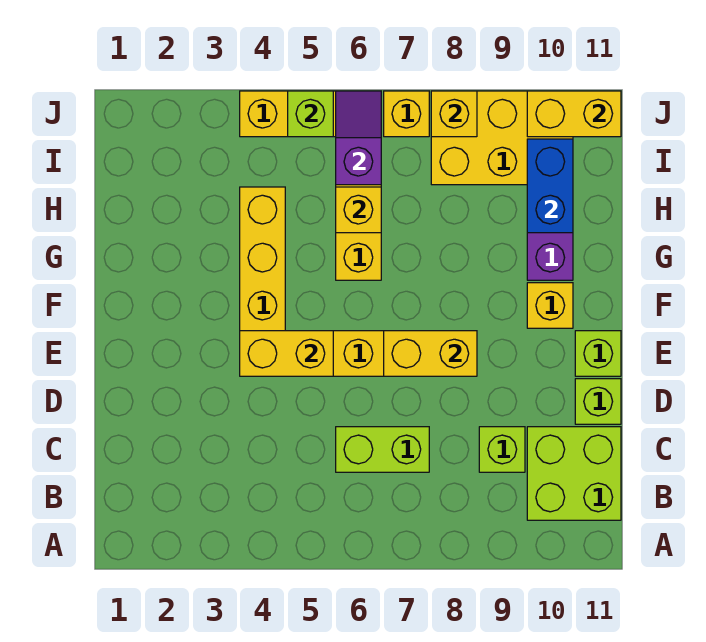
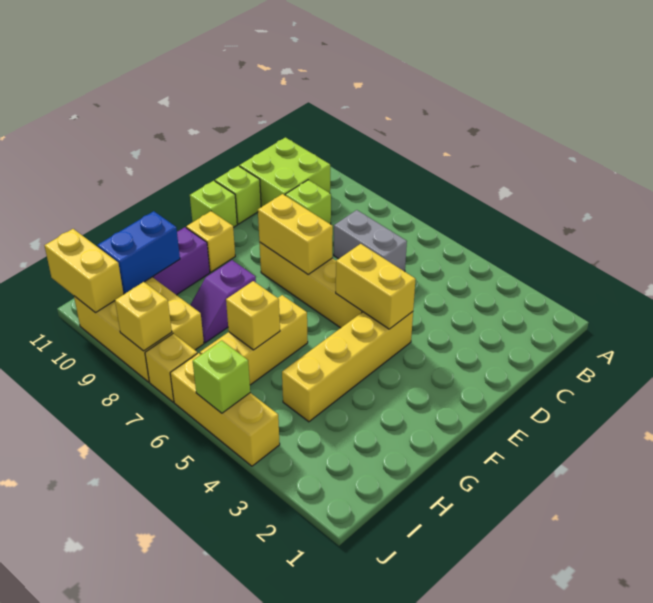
lime brick C6:C7 level 1 -> grey brick C6:C7 level 1
purple slope I6:J6 level 2 top I -> purple slope G8:H8 level 1 top G

